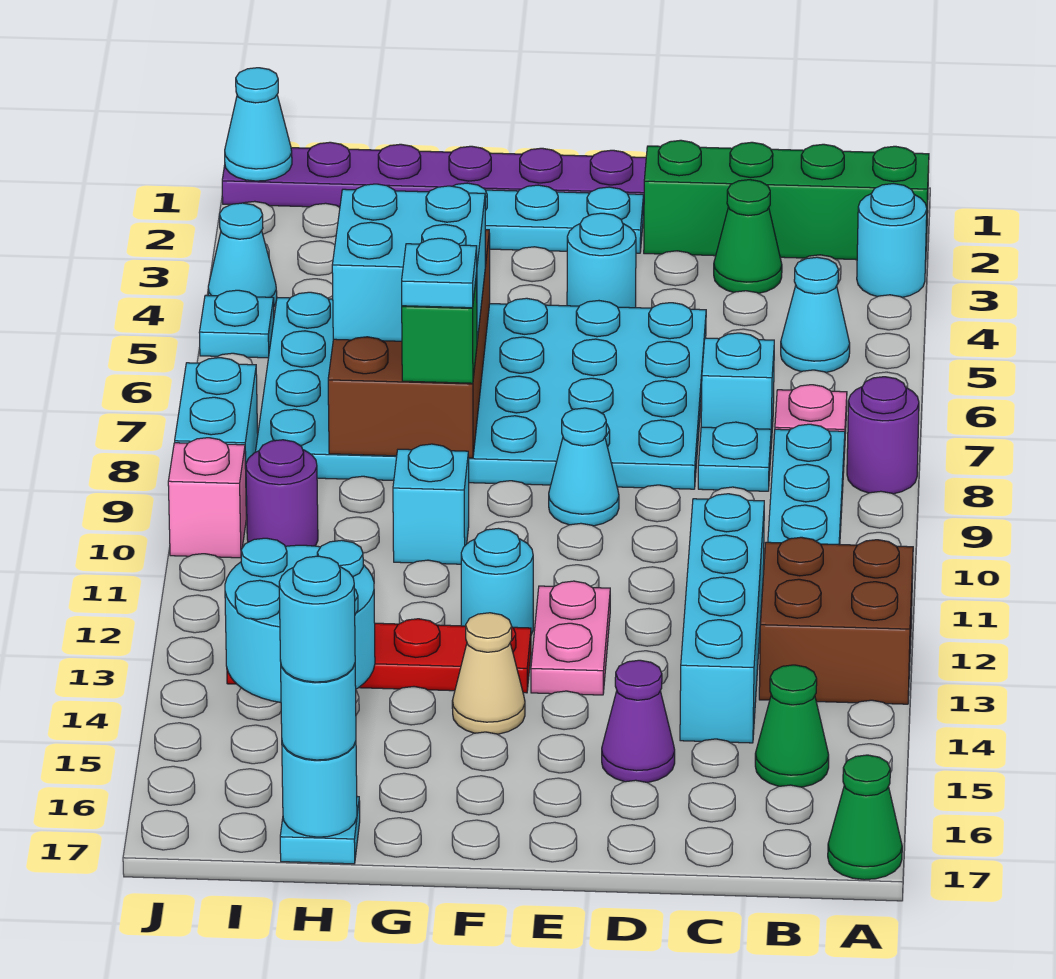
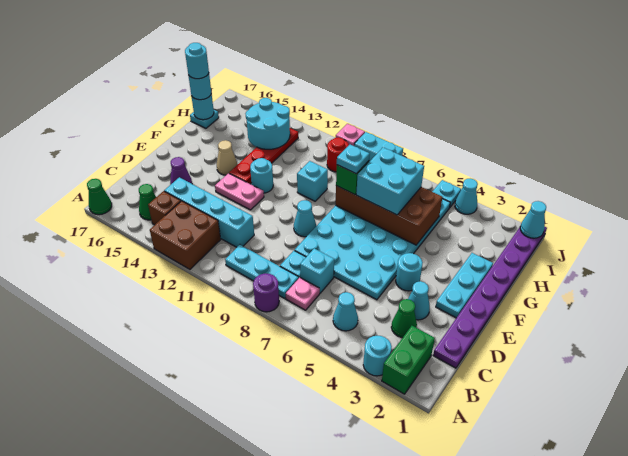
green brick A2:D2 level 1 -> green brick A2:B2 level 1
none -> brown brick B14 level 1
none -> cyan cone D3 level 1
purple round brick I10 level 1 -> red round brick I10 level 1

